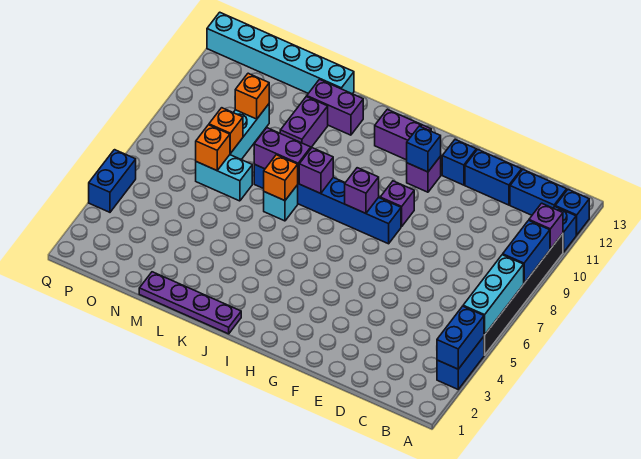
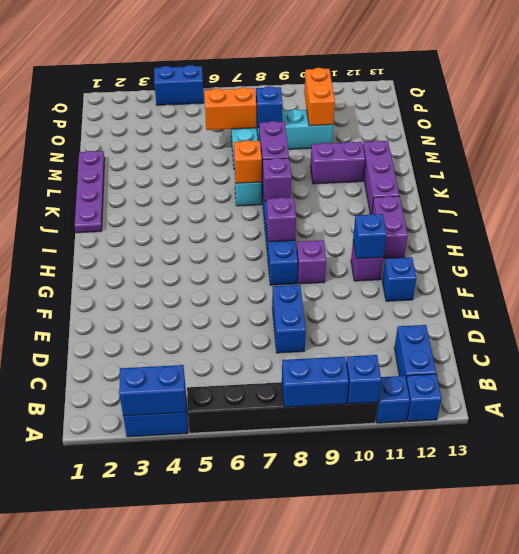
cyan brick A5:A7 level 2 -> none
purple brick A10 level 2 -> blue brick A10 level 2
blue brick D12:E12 level 1 -> blue brick D8:E8 level 1
purple brick K12:L12 level 1 -> purple brick J12:L12 level 1
cyan brick L13:Q13 level 1 -> none
orange brick N7 level 2 -> orange brick N6:N7 level 2
orange brick N8 level 2 -> blue brick N8 level 2
orange brick N10 level 2 -> orange brick N10:O10 level 2

